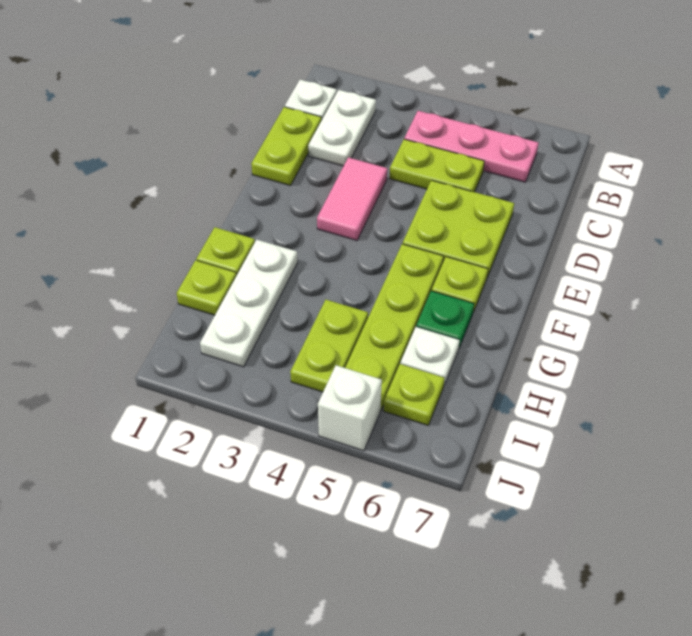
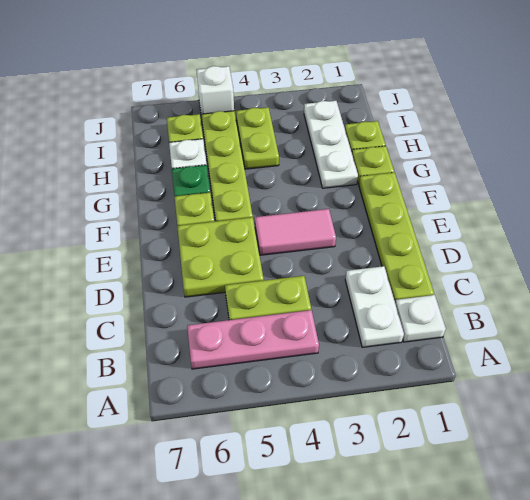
lime plate C1:D1 level 1 -> lime plate C1:F1 level 1
pink tile D3:E3 level 1 -> pink tile E3:E4 level 1

